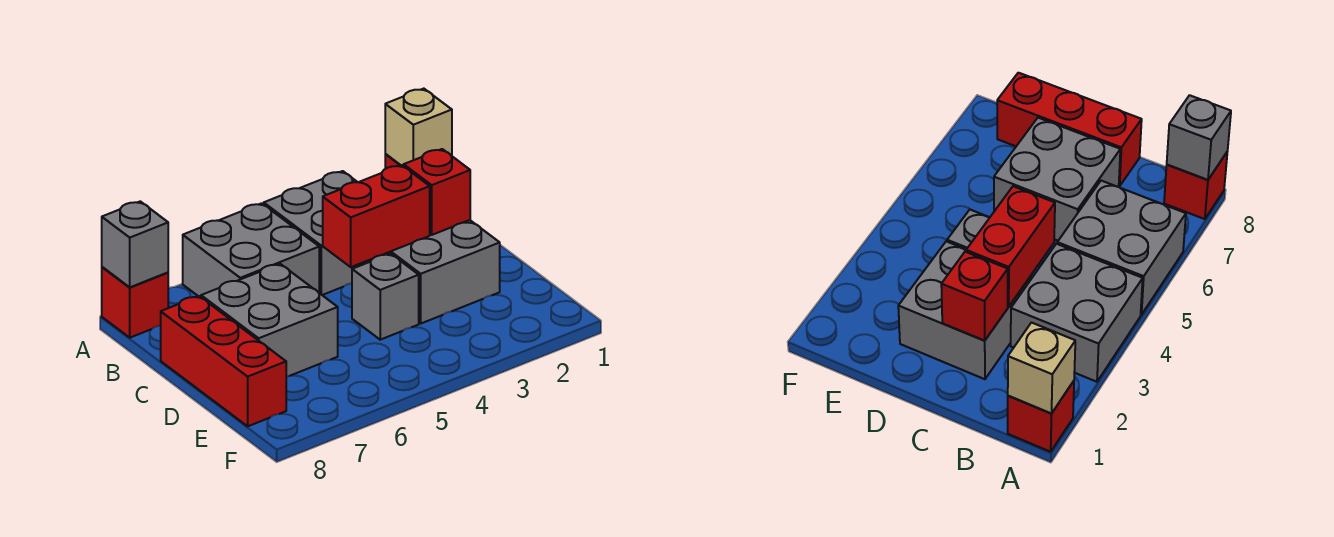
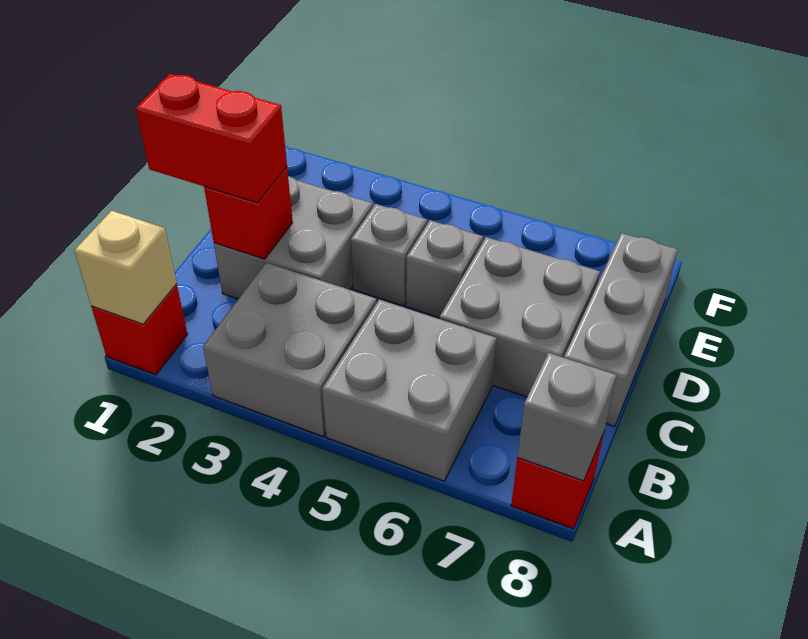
red brick C3:C4 level 2 -> red brick C1:C2 level 3
red brick C8:E8 level 1 -> grey brick C8:E8 level 1
none -> grey brick D5 level 1

